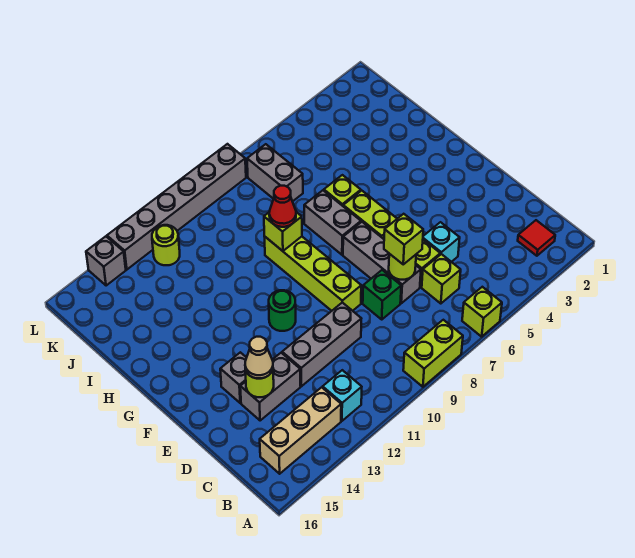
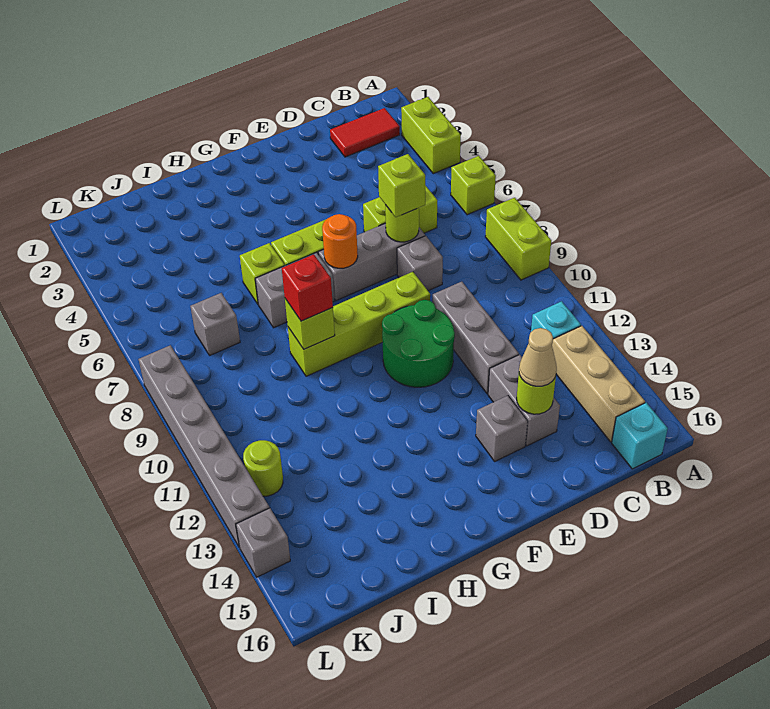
none -> lime brick A3:A4 level 1
red tile B2 level 1 -> red tile B2:C2 level 1
cyan brick D5 level 1 -> cyan brick B16 level 1
green brick D8 level 1 -> grey brick D8 level 1
none -> orange round brick F7 level 2
green round brick F11 level 1 -> green round brick E10:F11 level 1
red cone H9 level 3 -> red brick H9 level 3
grey brick J7:K7 level 1 -> grey brick J7 level 1

